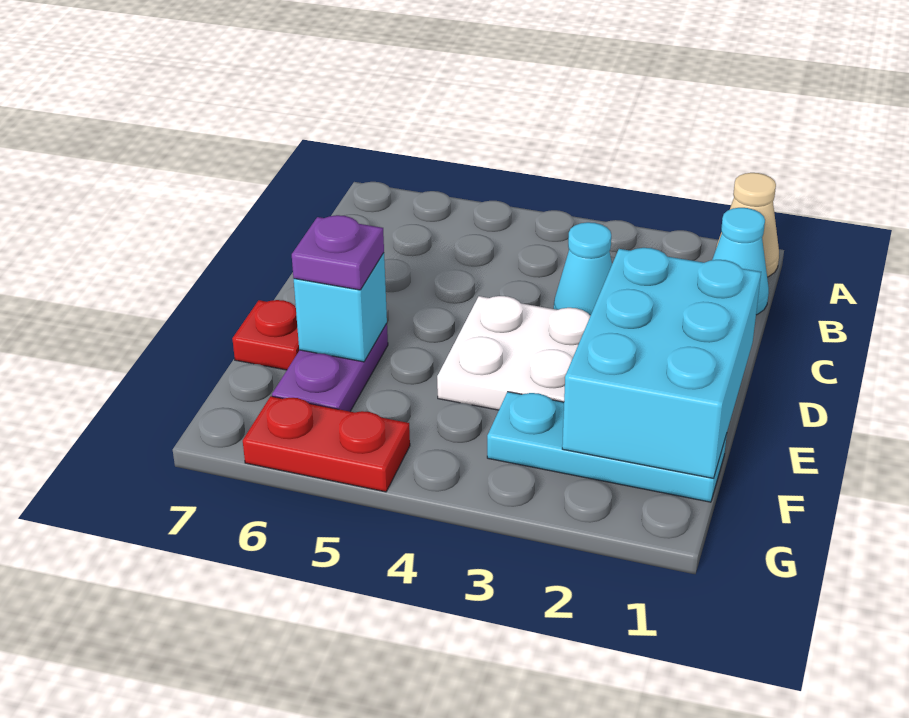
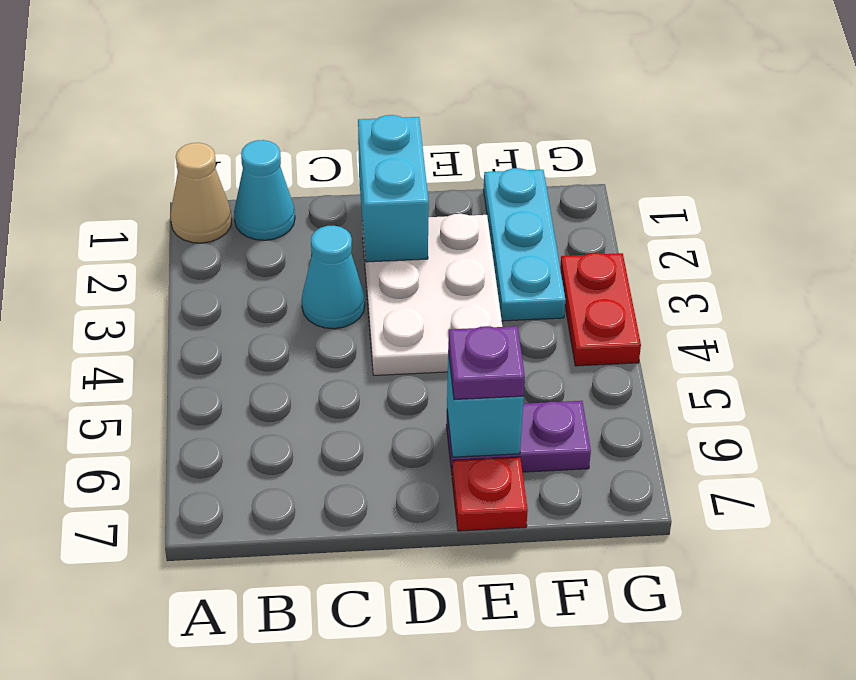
cyan brick D1:F2 level 2 -> cyan brick D1:D2 level 2
red plate G5:G6 level 1 -> red plate G3:G4 level 1

